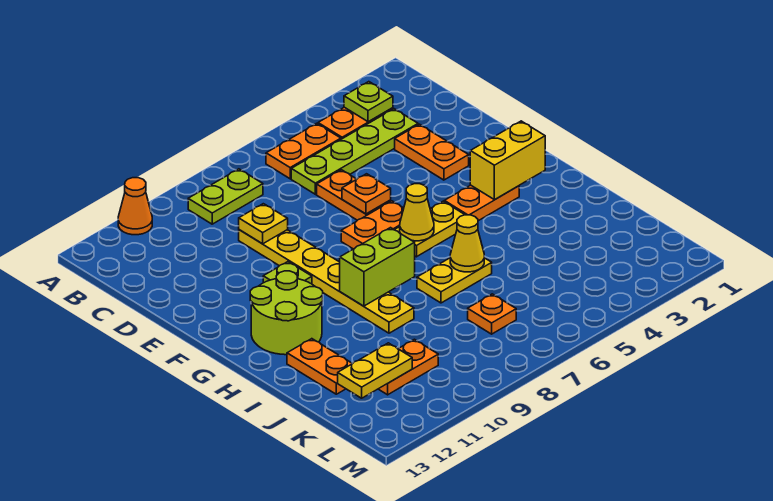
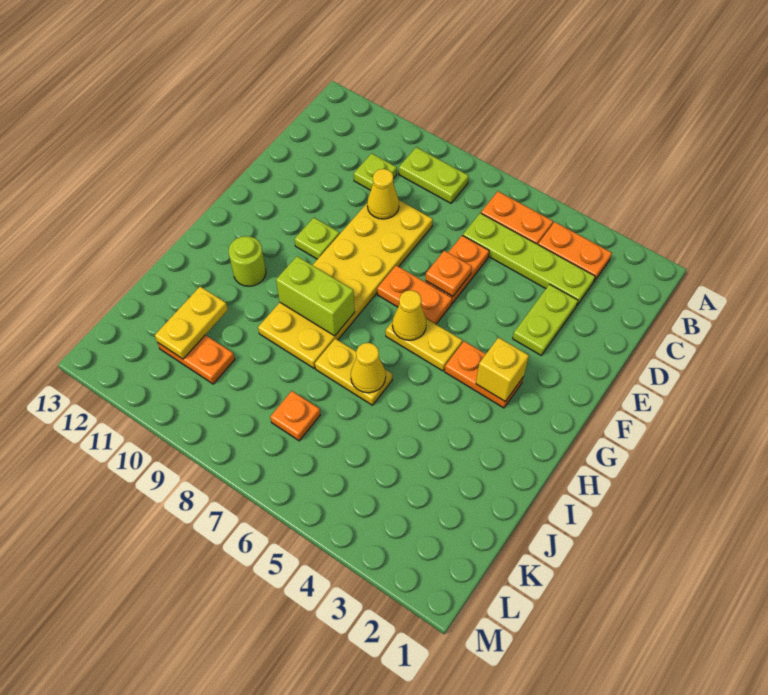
orange cone A11 level 1 -> none
lime plate B3 level 2 -> lime plate C10 level 1
orange plate D3:E3 level 1 -> lime plate D3:E3 level 1
yellow plate D9:I9 level 1 -> yellow plate D8:I9 level 1
yellow plate D9 level 2 -> yellow cone D9 level 2
yellow brick G2:G3 level 2 -> yellow brick G3 level 2
lime round brick G11:H12 level 1 -> lime round brick H11 level 1
orange plate I12:J12 level 1 -> none
yellow plate K11:K12 level 2 -> yellow plate J11:K11 level 2

